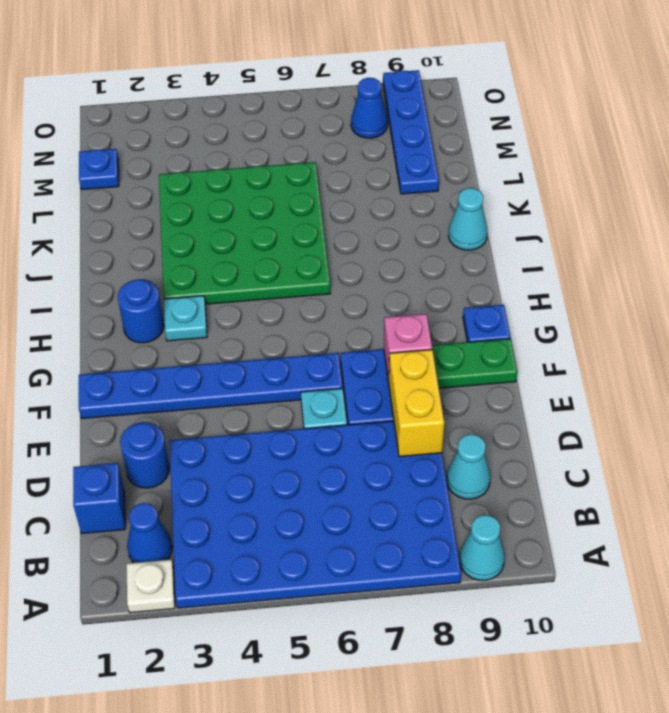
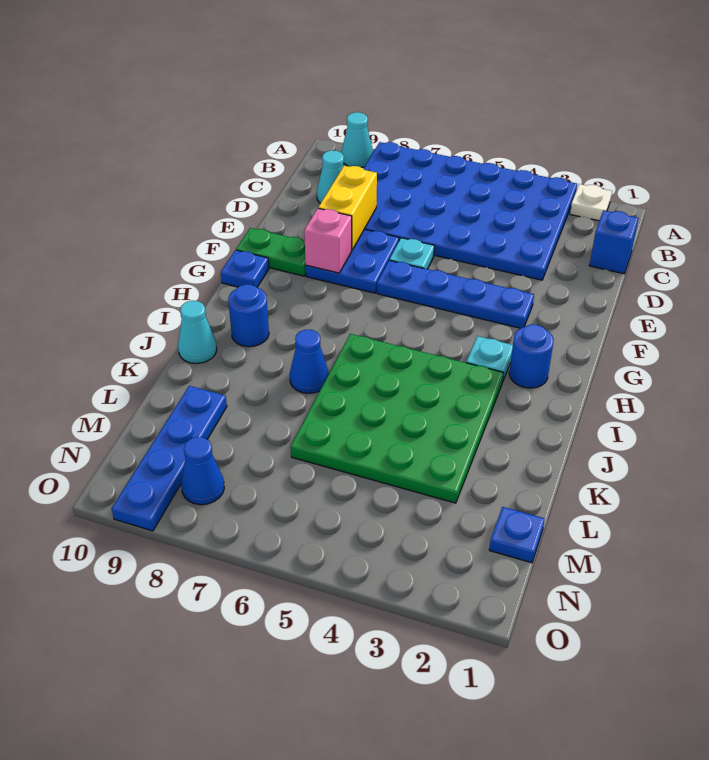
blue cone B2 level 1 -> blue cone J7 level 1
blue round brick D2 level 1 -> blue round brick I9 level 1
blue plate F1:F6 level 1 -> blue plate F3:F6 level 1

